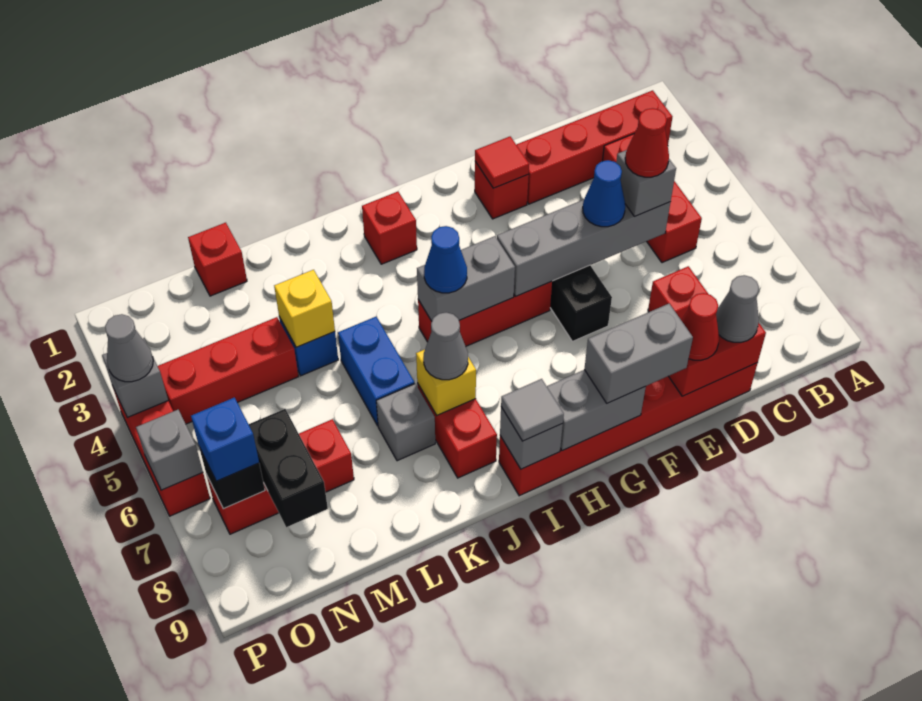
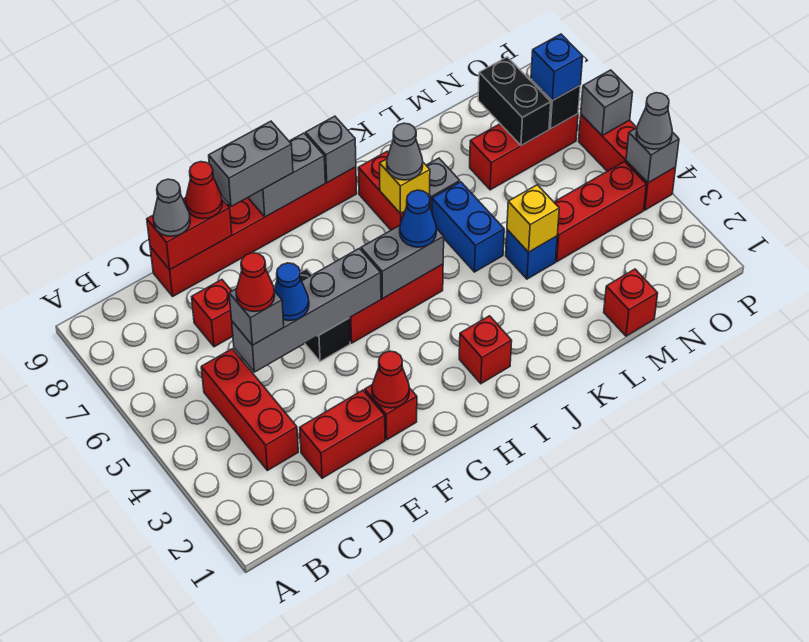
red brick B2:E2 level 1 -> red brick D2:E2 level 1
red tile F2 level 2 -> red cone F2 level 2
grey tile I9 level 3 -> none

